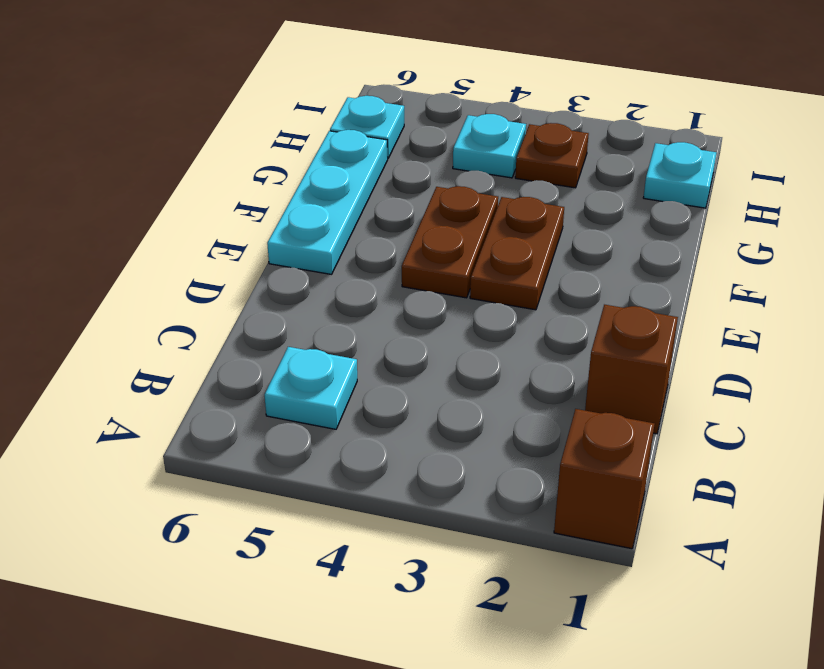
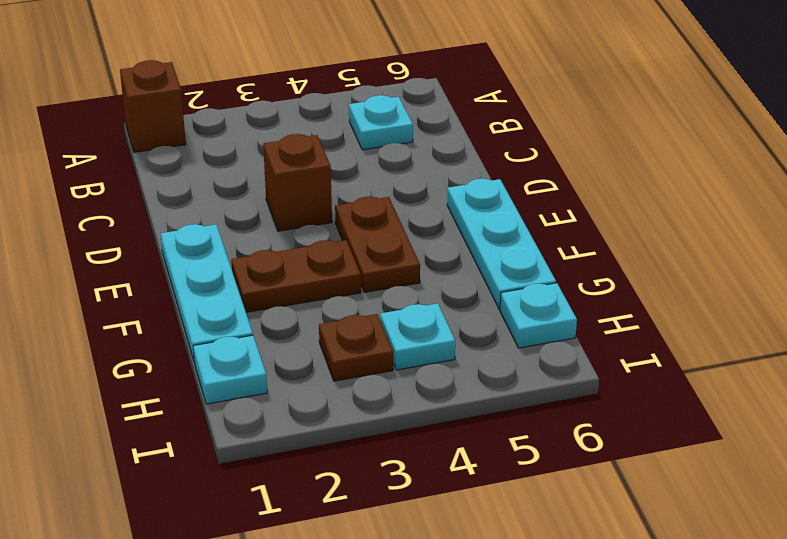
brown brick C1 level 1 -> brown brick D3 level 1
none -> cyan plate E1:G1 level 1
brown plate E3:F3 level 1 -> brown plate F2:F3 level 1

